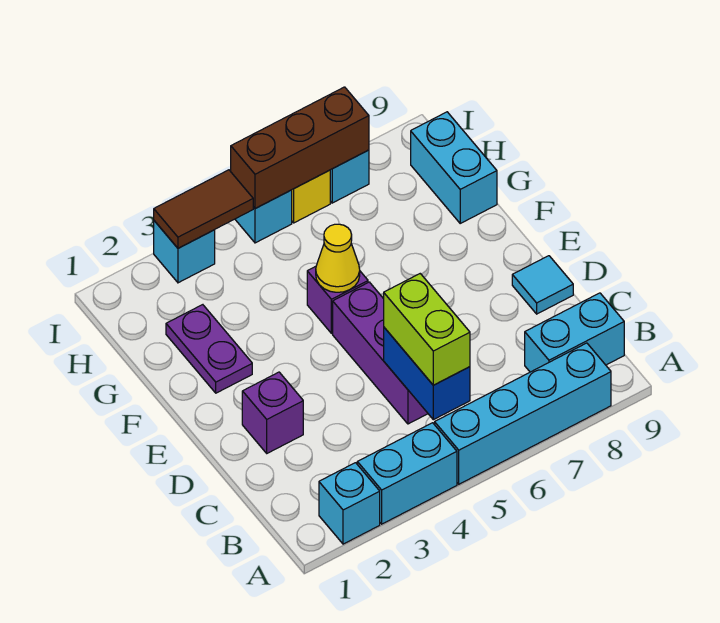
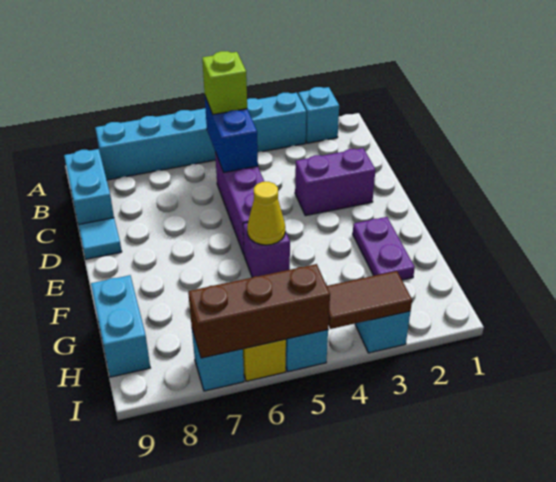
lime brick B5:C5 level 3 -> lime brick B5 level 3
cyan brick B8:B9 level 1 -> cyan brick B9:C9 level 1
purple brick D2 level 1 -> purple brick D2:D3 level 1

